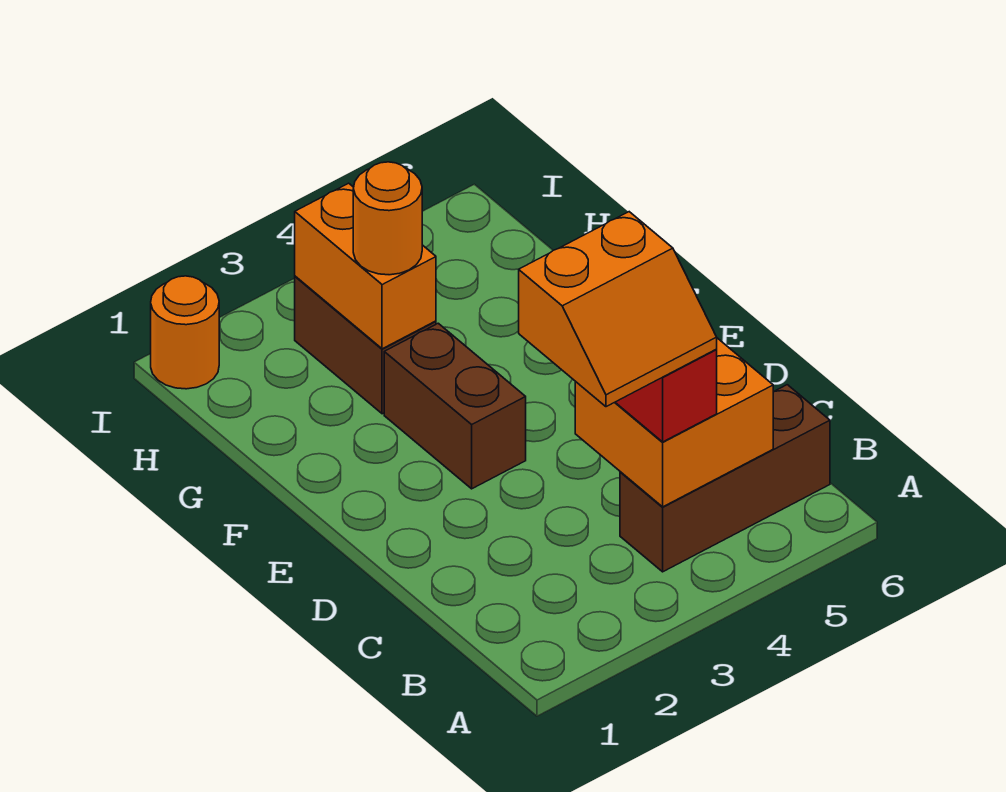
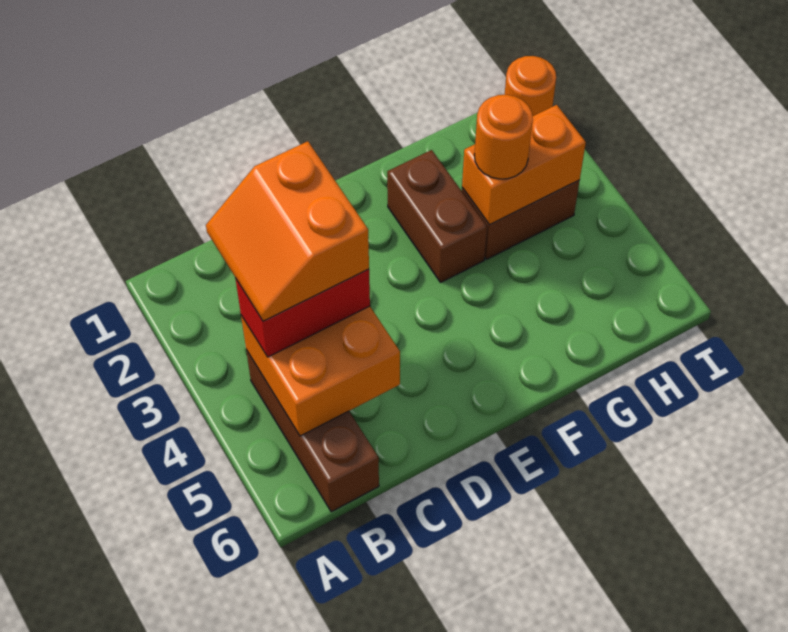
brown brick E3:F3 level 1 -> brown brick F2:F3 level 1

